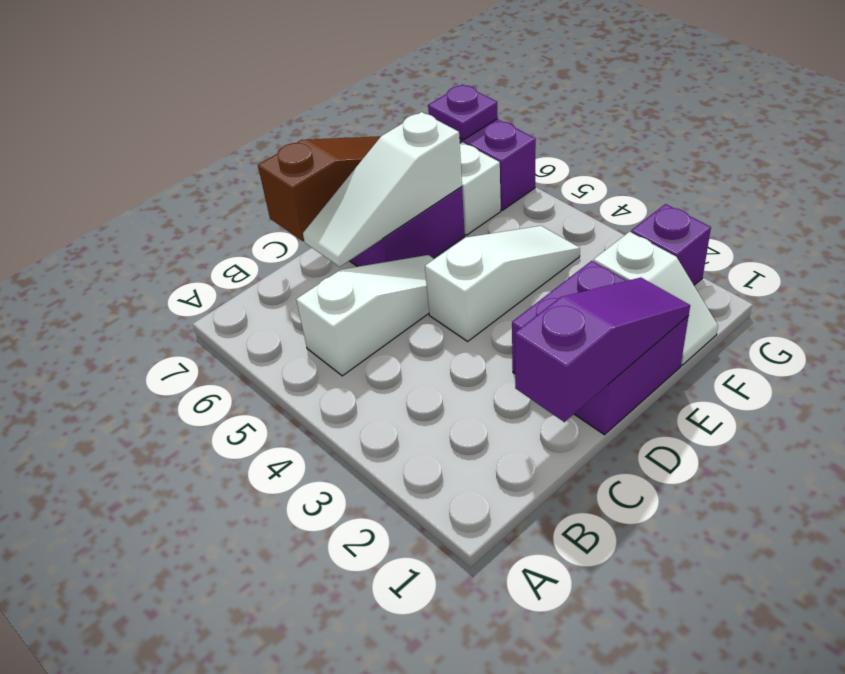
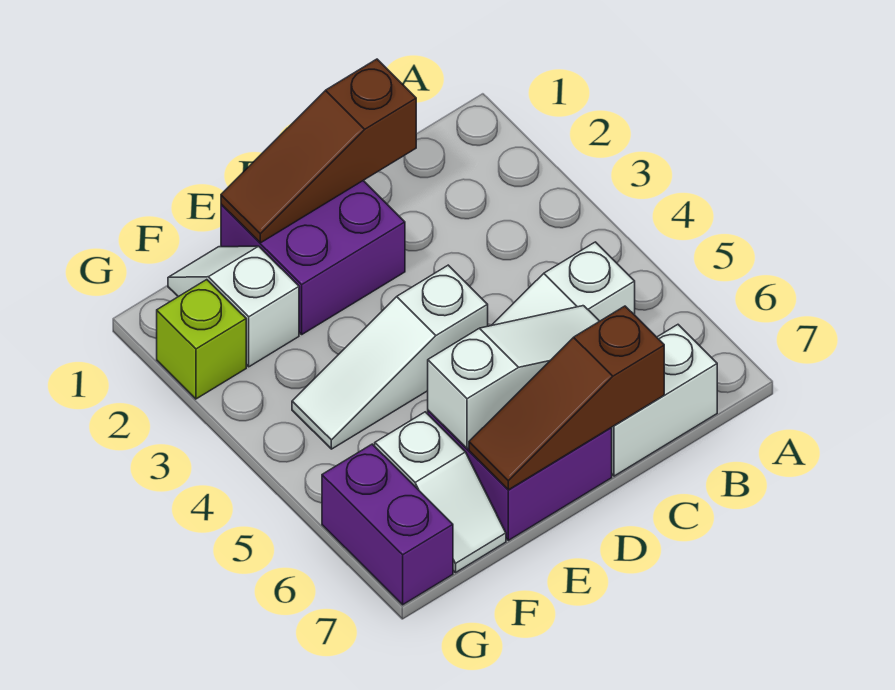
none -> white brick B7:C7 level 1
purple slope C1:E1 level 2 top C -> brown slope C1:E1 level 2 top C
purple brick G2 level 1 -> lime brick G2 level 1
purple plate G7 level 2 -> none

